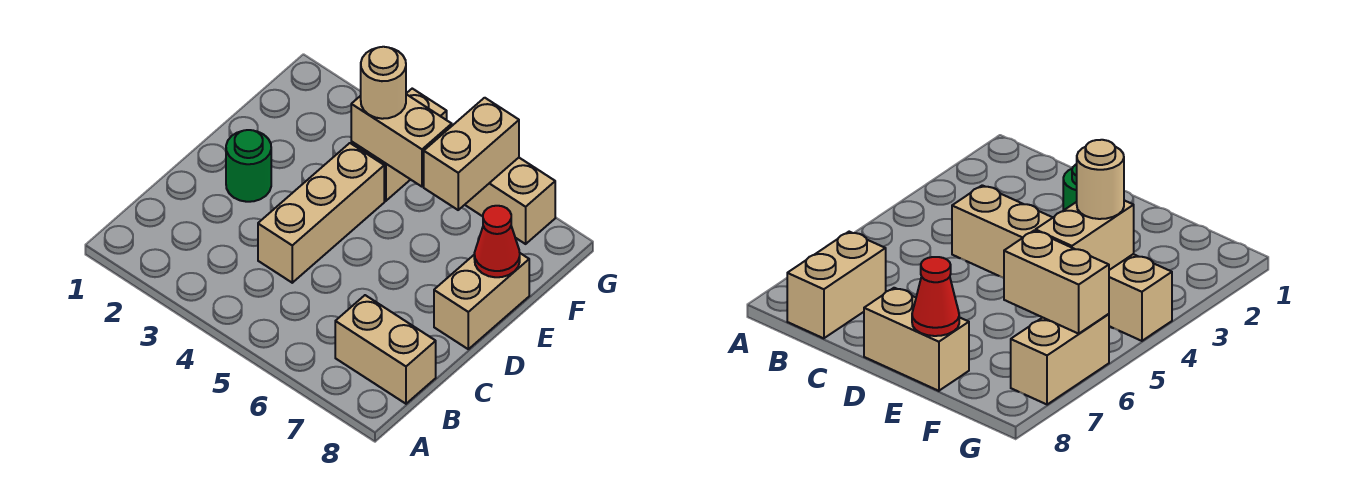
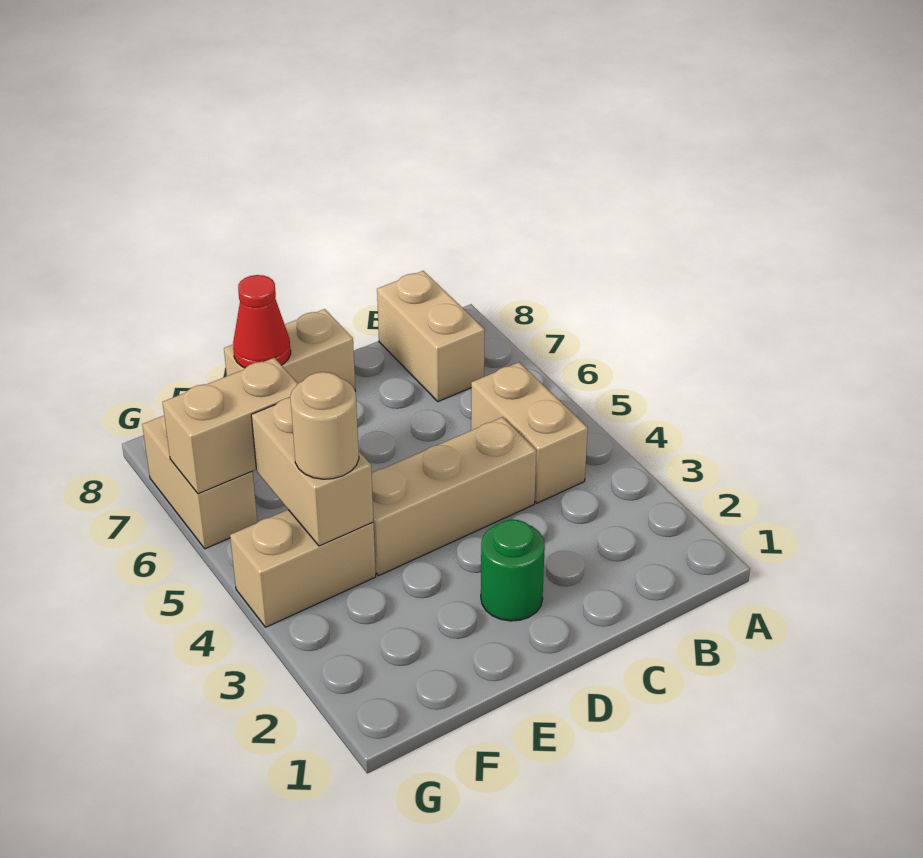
none -> tan brick B4:B5 level 1

